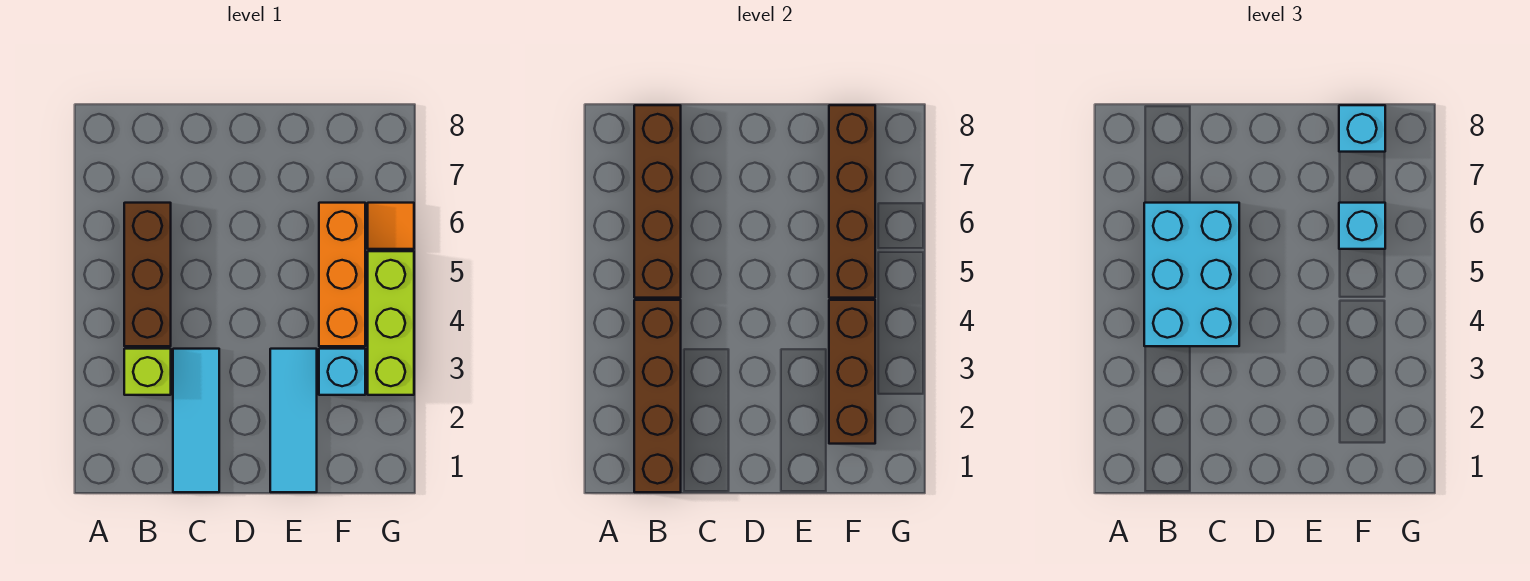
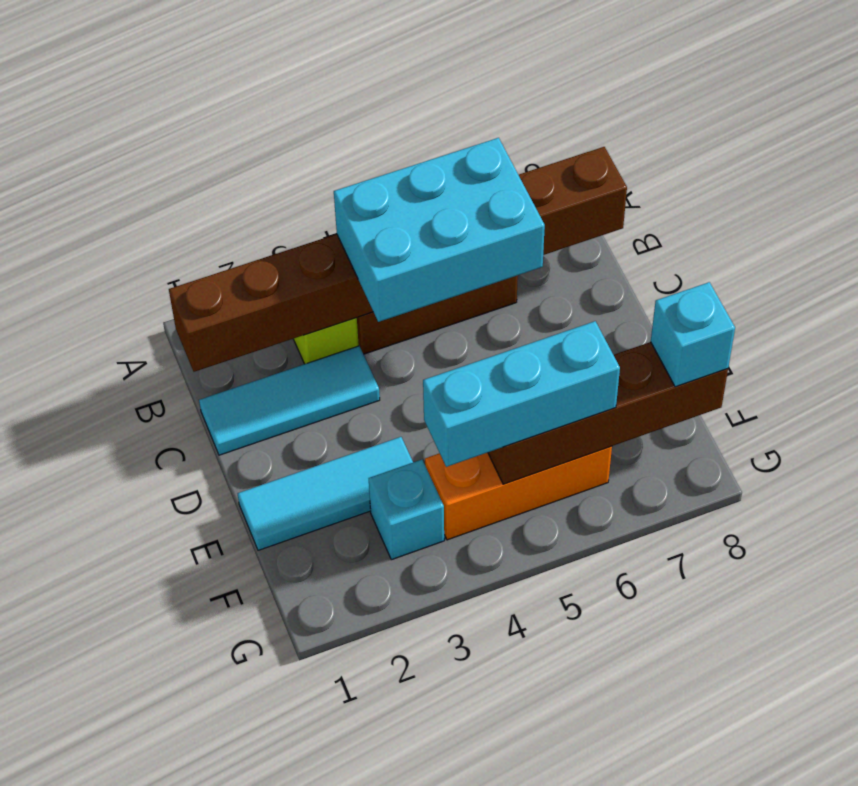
brown brick F2:F4 level 2 -> none
cyan brick F6 level 3 -> cyan brick F4:F6 level 3
lime brick G3:G5 level 1 -> none
orange tile G6 level 1 -> none

